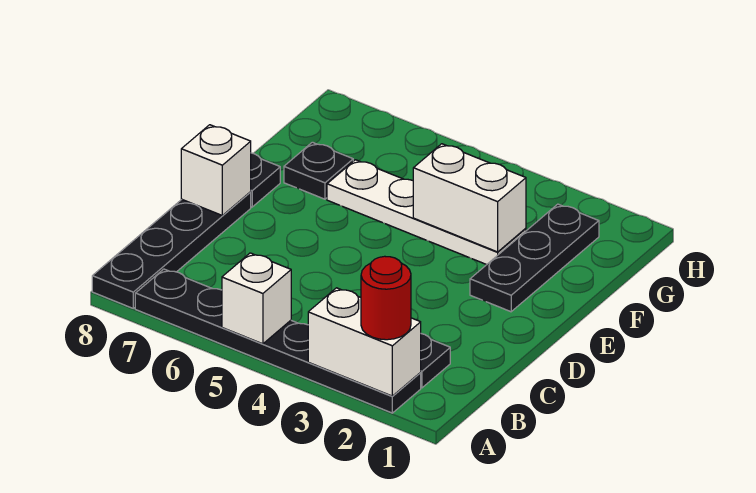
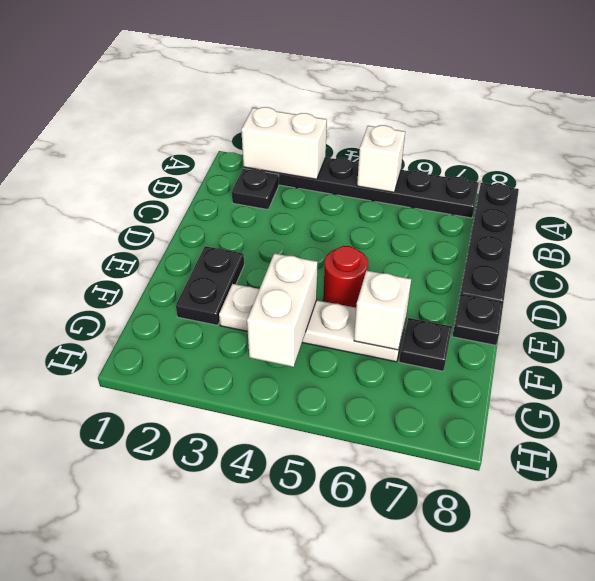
red round brick A2 level 3 -> red round brick E5 level 1
white brick D8 level 2 -> white brick F6 level 2
black plate E2:G2 level 1 -> black plate E2:F2 level 1
white brick F3:F4 level 2 -> white brick F4:G4 level 2

